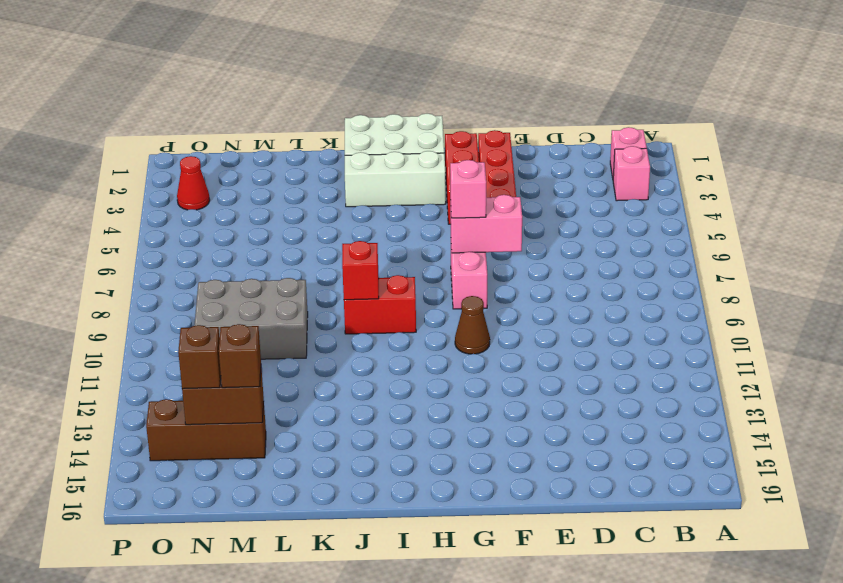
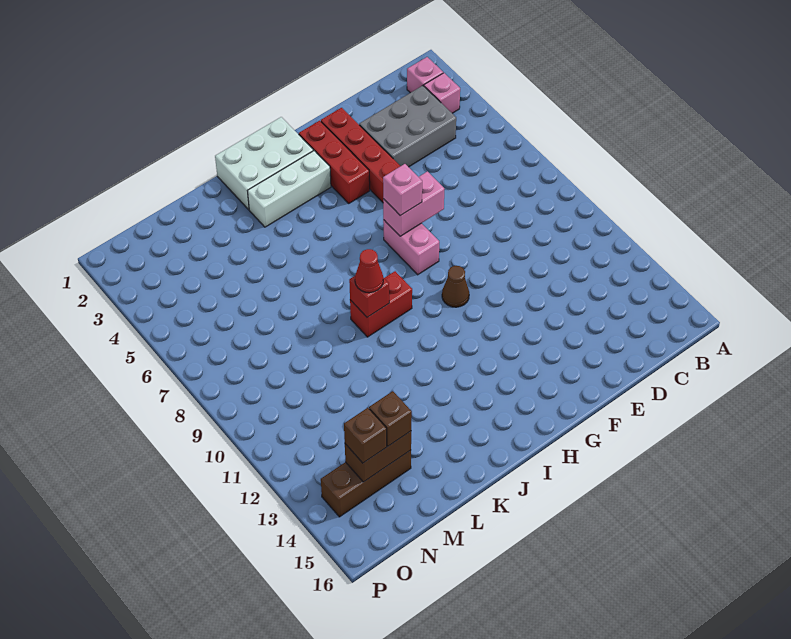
grey brick L9:N10 level 1 -> grey brick C3:E4 level 1
red cone O3 level 1 -> red cone J9 level 3

